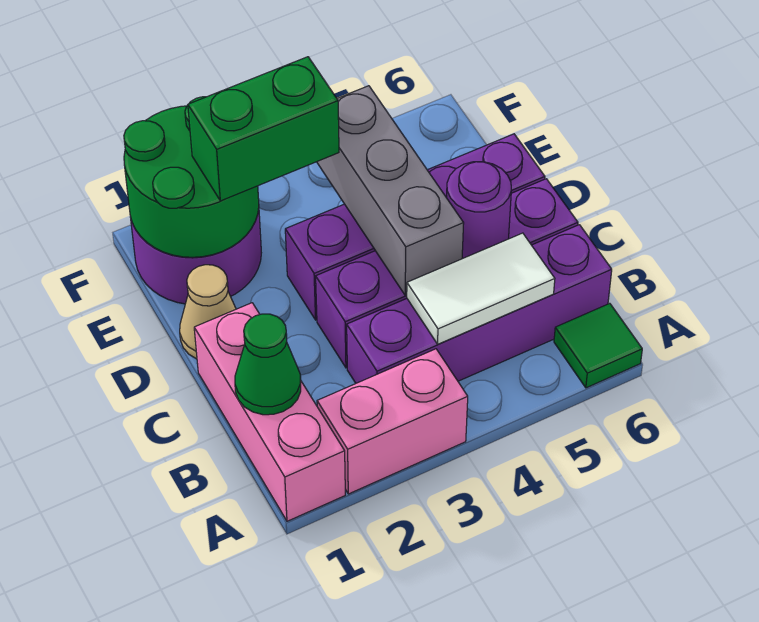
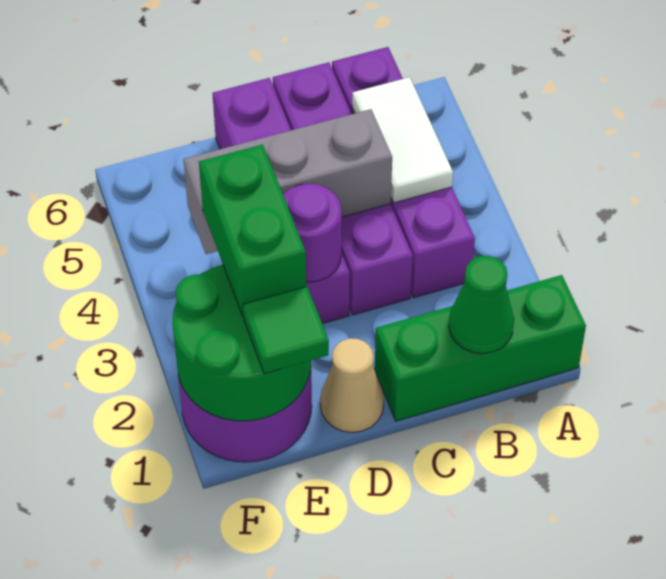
pink brick A1:C1 level 1 -> green brick A1:C1 level 1
pink brick A2:A3 level 1 -> none
green tile A6 level 1 -> green tile E1 level 3
purple round brick C5 level 2 -> purple round brick D3 level 2

